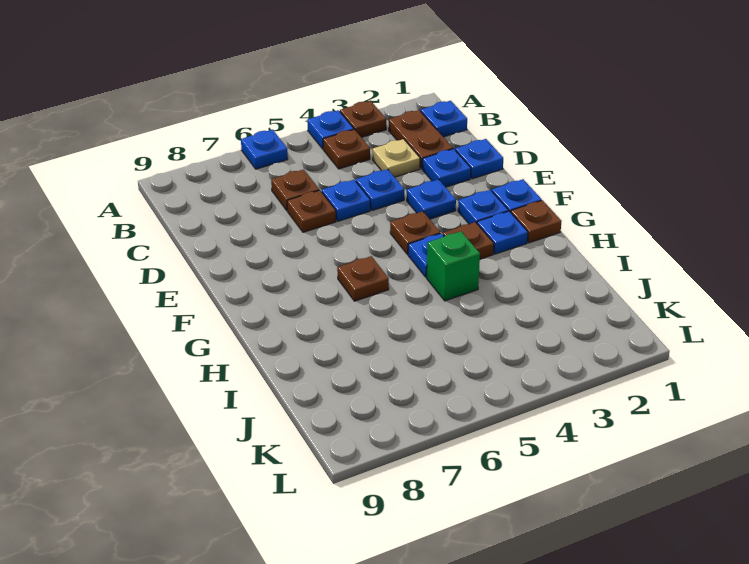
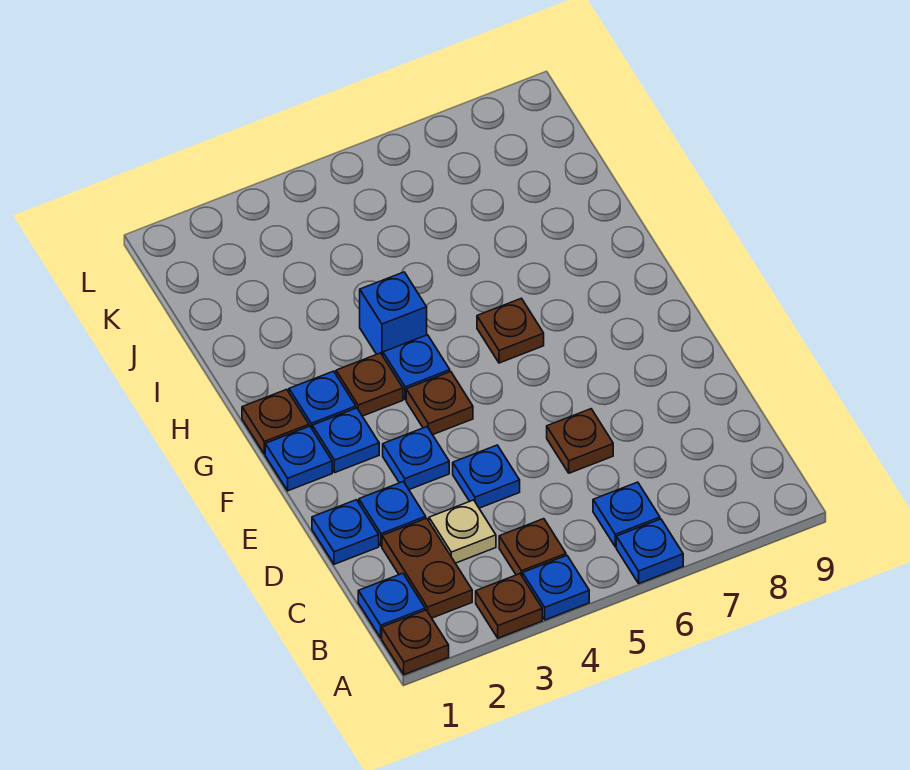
brown plate C6 level 1 -> brown plate A1 level 1
blue plate D5 level 1 -> blue plate B6 level 1
green brick H4 level 1 -> blue brick H4 level 1

